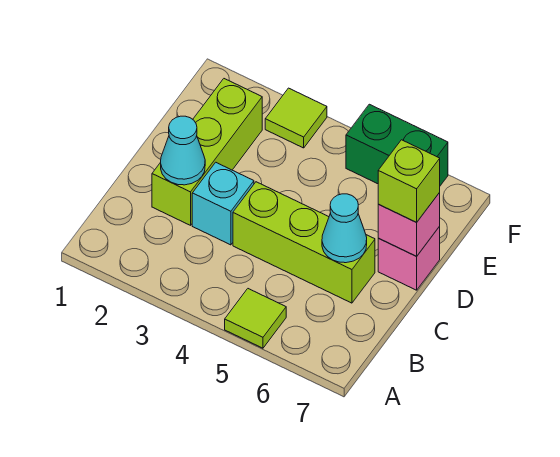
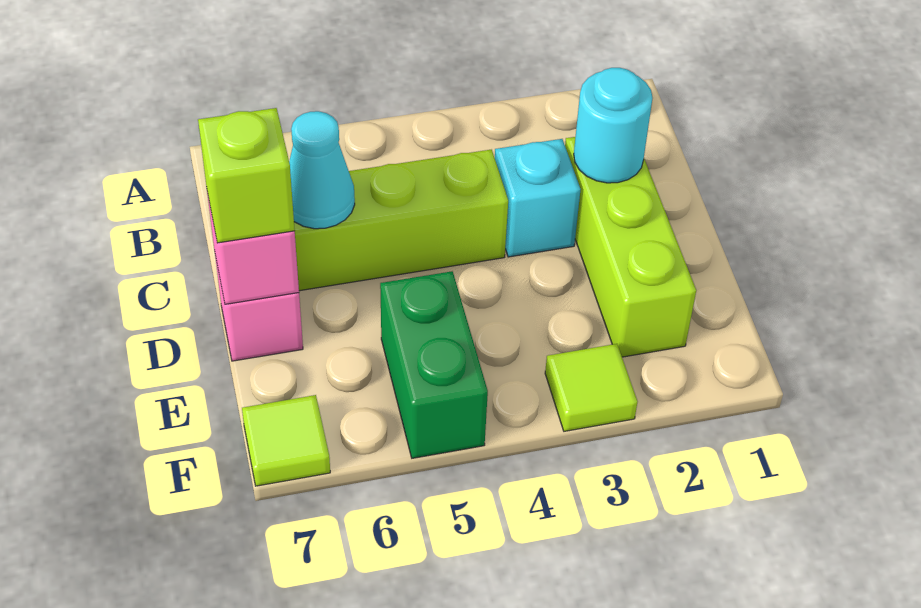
lime tile A5 level 1 -> lime tile F7 level 1
cyan cone C2 level 2 -> cyan round brick C2 level 2
green brick F5:F6 level 1 -> green brick E5:F5 level 1

